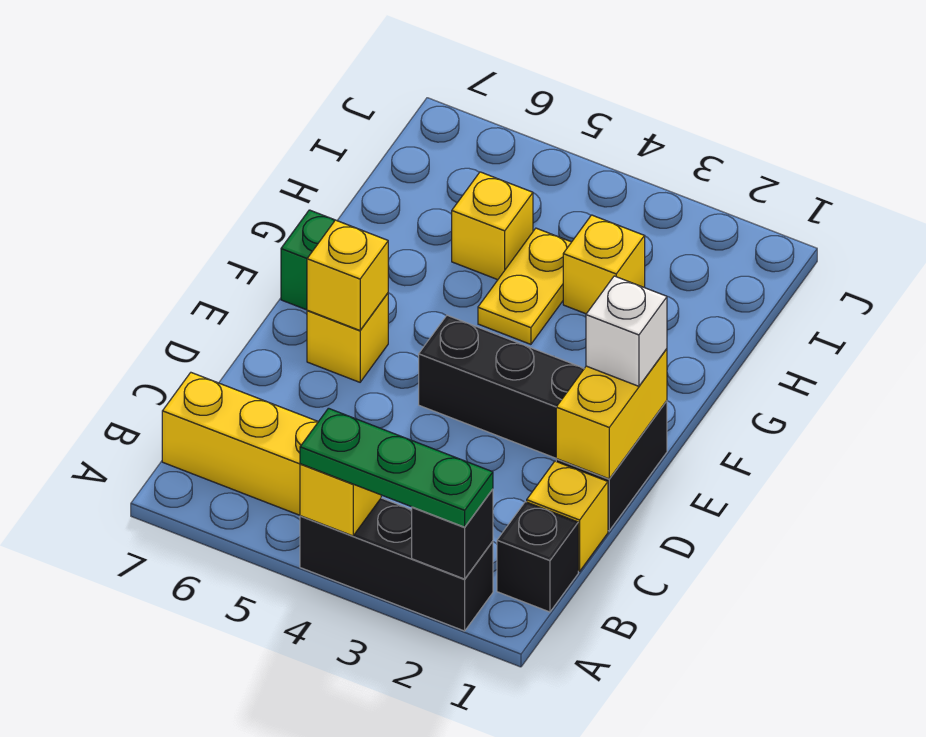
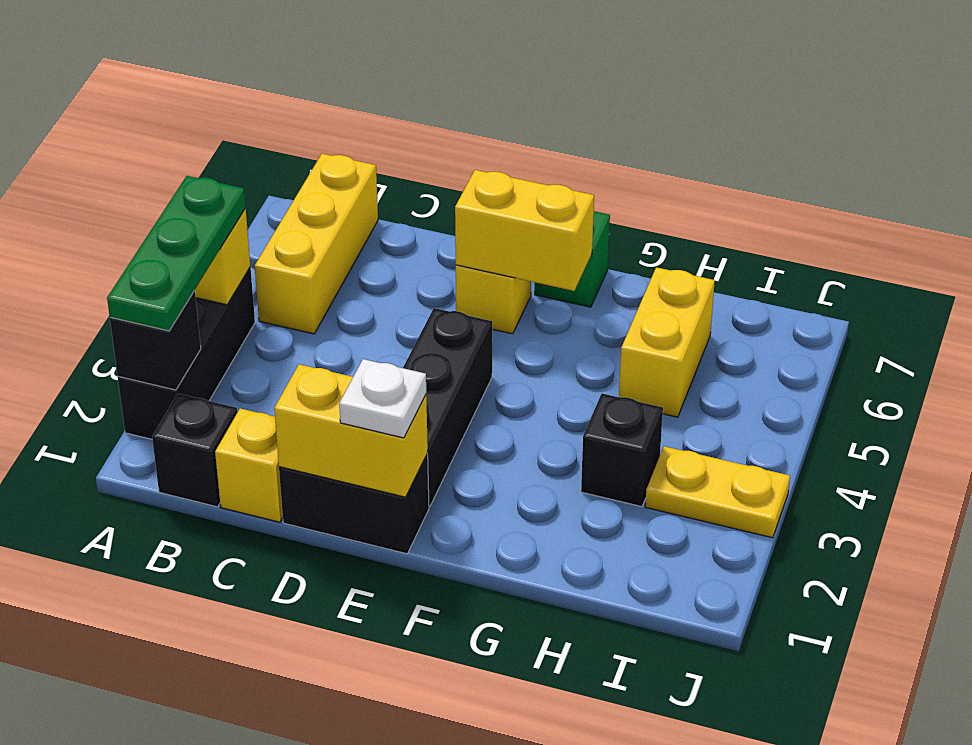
white brick E1 level 3 -> white plate E1 level 3
yellow brick E6 level 2 -> yellow brick E6:F6 level 2
yellow plate G4:H4 level 1 -> yellow plate I3:J3 level 1
yellow brick H3 level 1 -> black brick H3 level 1
yellow brick H5 level 1 -> yellow brick H5:H6 level 1

